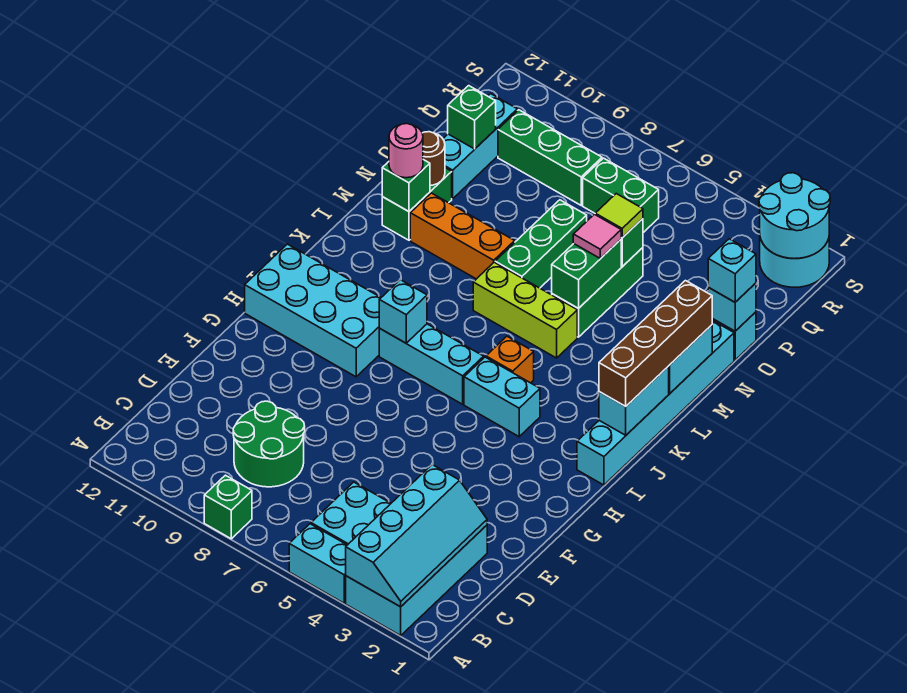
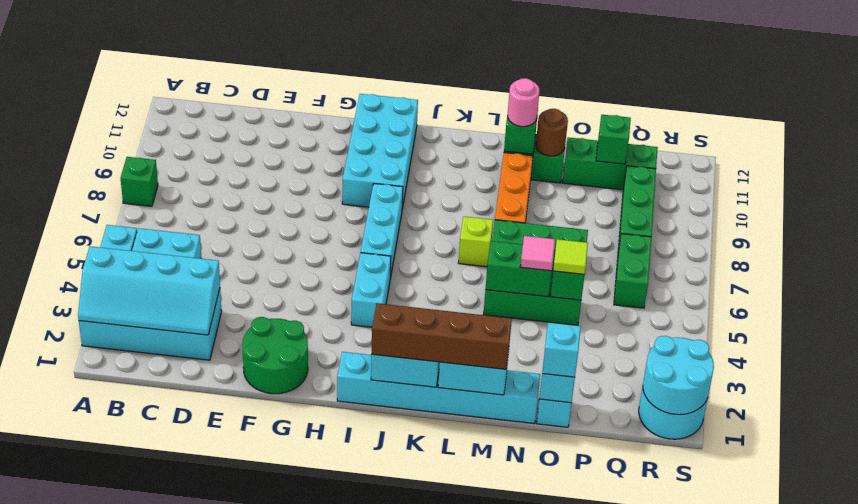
green round brick C8:D9 level 1 -> green round brick F1:G2 level 1
cyan brick I8 level 2 -> none
orange brick J5 level 1 -> none
lime brick L5:L7 level 1 -> lime brick L7 level 1
cyan brick O11:Q11 level 1 -> green brick O11:Q11 level 1

